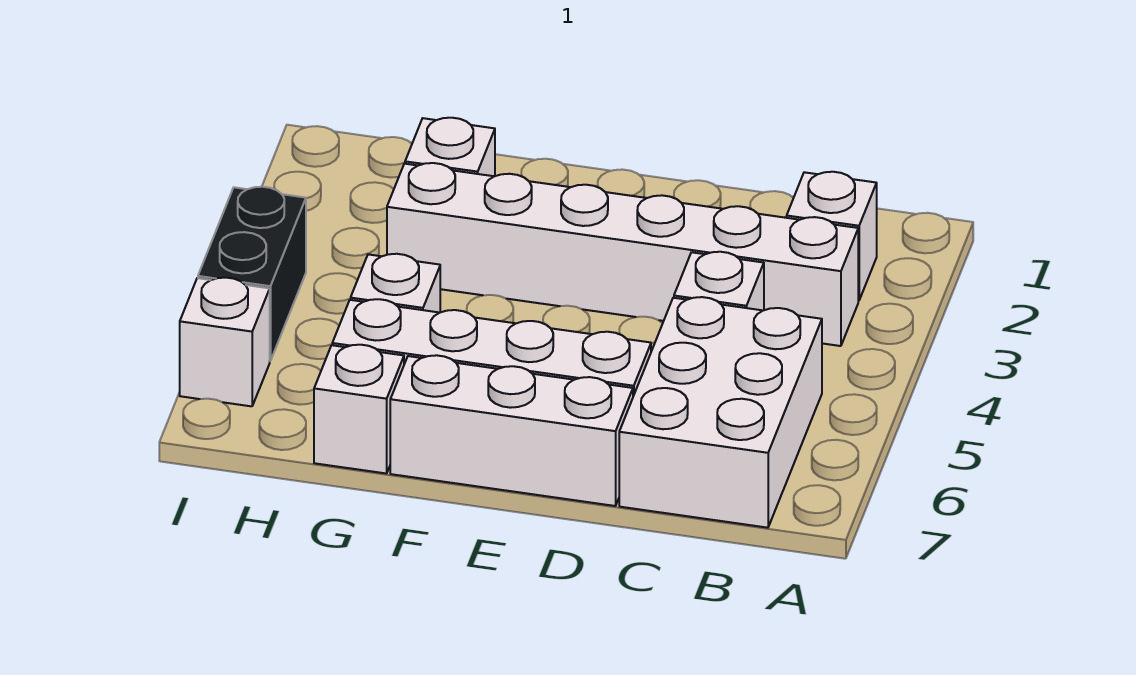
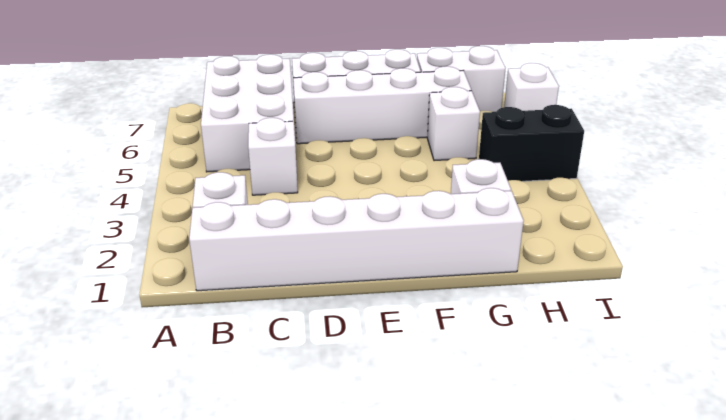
white brick B3:G3 level 1 -> white brick B1:G1 level 1
white brick G7 level 1 -> white brick G7:H7 level 1
black brick I4:I5 level 1 -> black brick H4:I4 level 1

